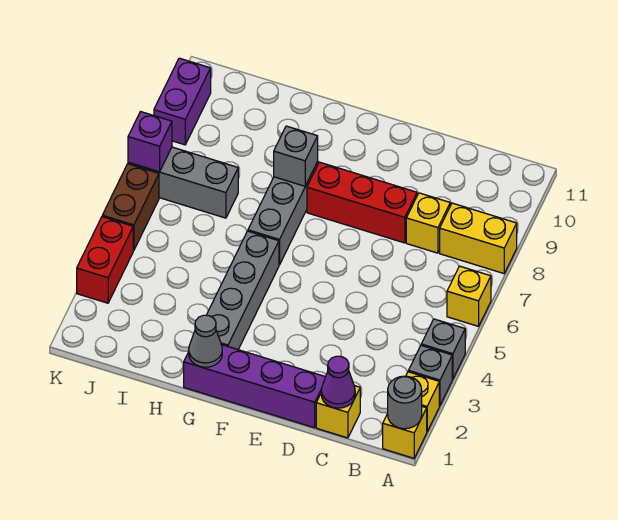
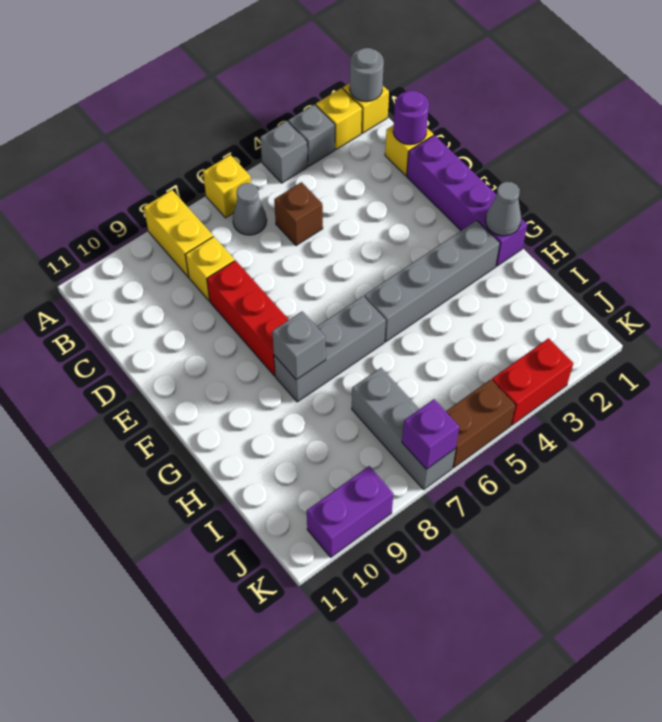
none -> grey cone B6 level 1
purple cone C1 level 2 -> purple round brick C1 level 2
none -> brown brick C5 level 1

